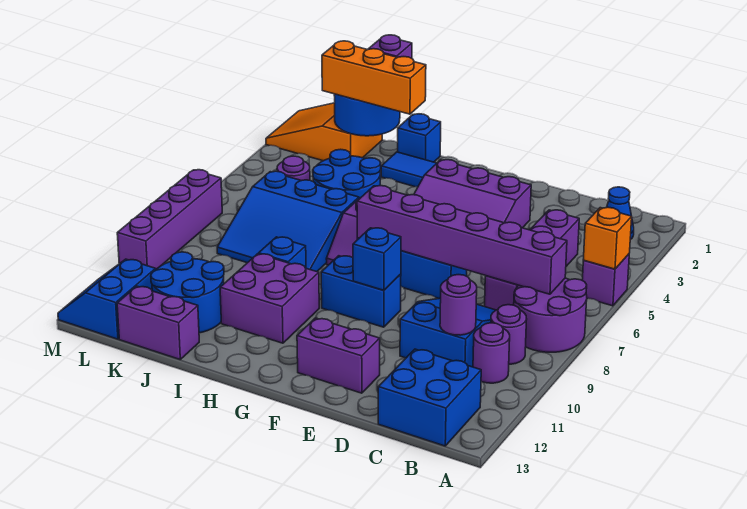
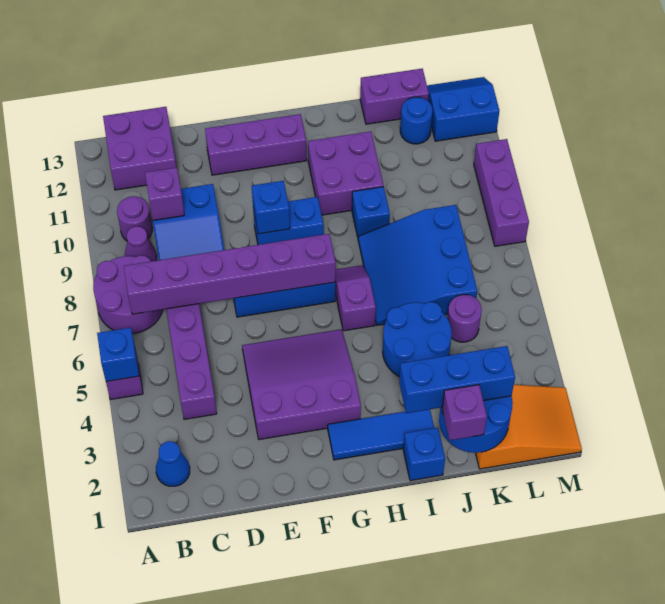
orange brick A5 level 2 -> blue brick A5 level 2
purple round brick B9 level 1 -> purple cone B9 level 1
blue brick B12:C13 level 1 -> purple brick B12:C13 level 1
purple round brick C10 level 2 -> purple brick C10 level 2
purple brick E12:F12 level 1 -> purple brick E12:G12 level 1
orange brick I2:K2 level 3 -> blue brick I2:K2 level 3
blue slope I6:K8 level 1 top 6 -> blue slope I6:K8 level 1 top K
blue round brick J11:K12 level 1 -> blue round brick K12 level 1
blue slope L12:M13 level 1 top L -> blue slope L12:M13 level 1 top 12
purple brick M7:M10 level 1 -> purple brick M8:M10 level 1

